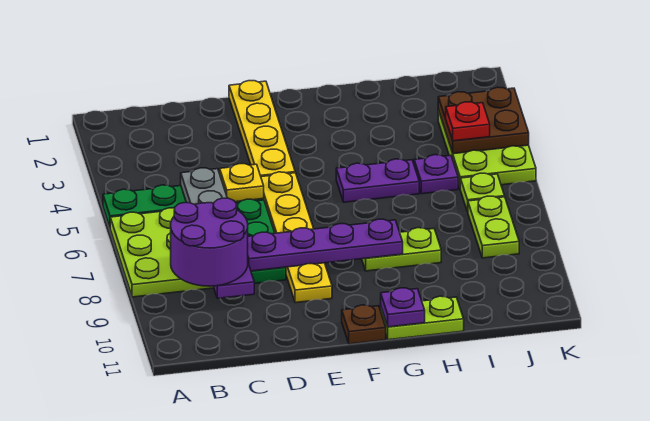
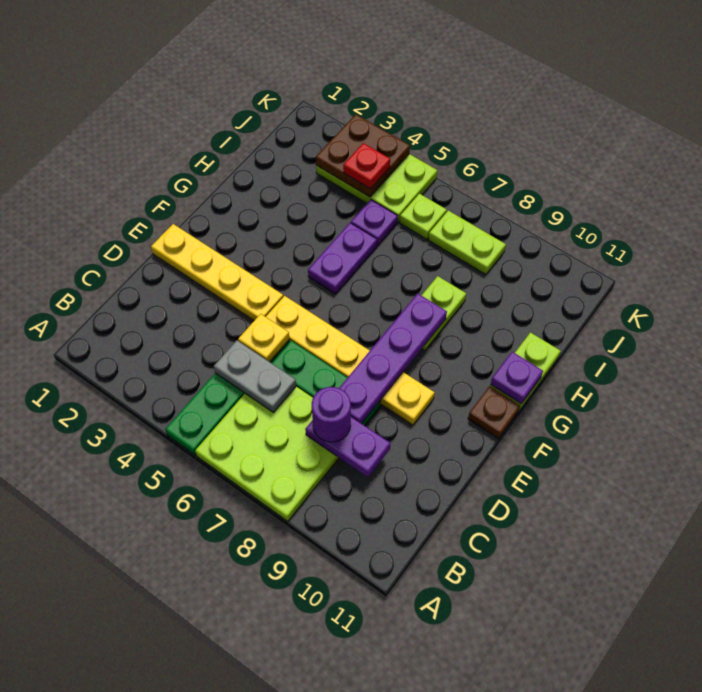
purple round brick B8:C9 level 3 -> purple round brick C8 level 3

